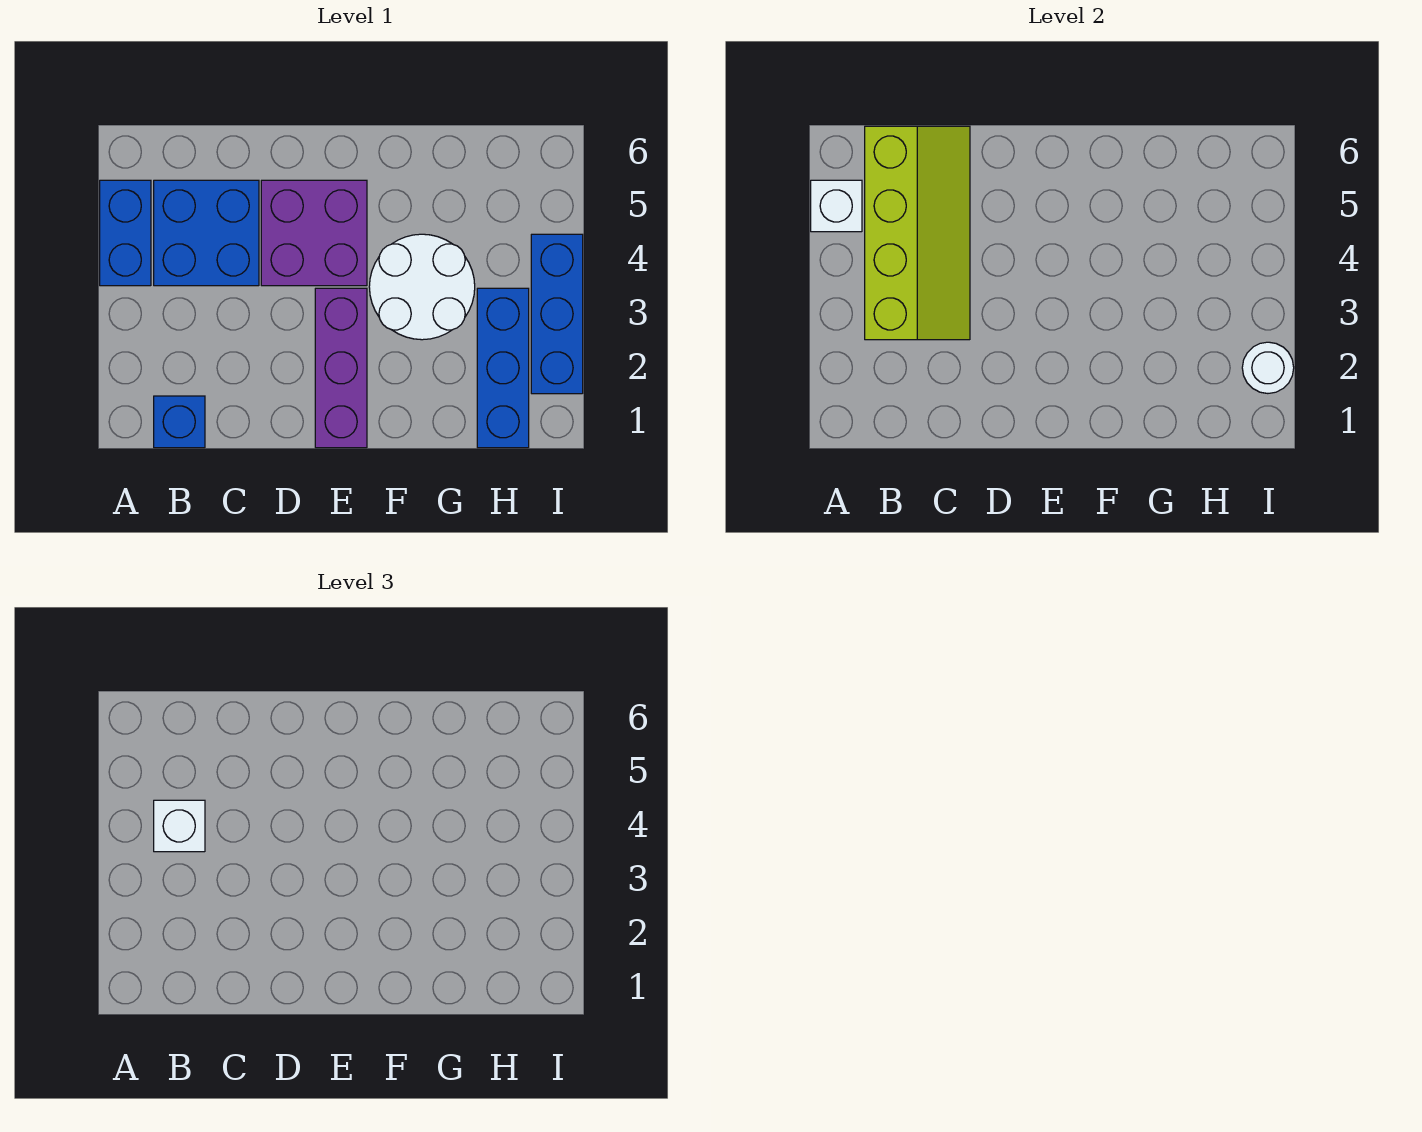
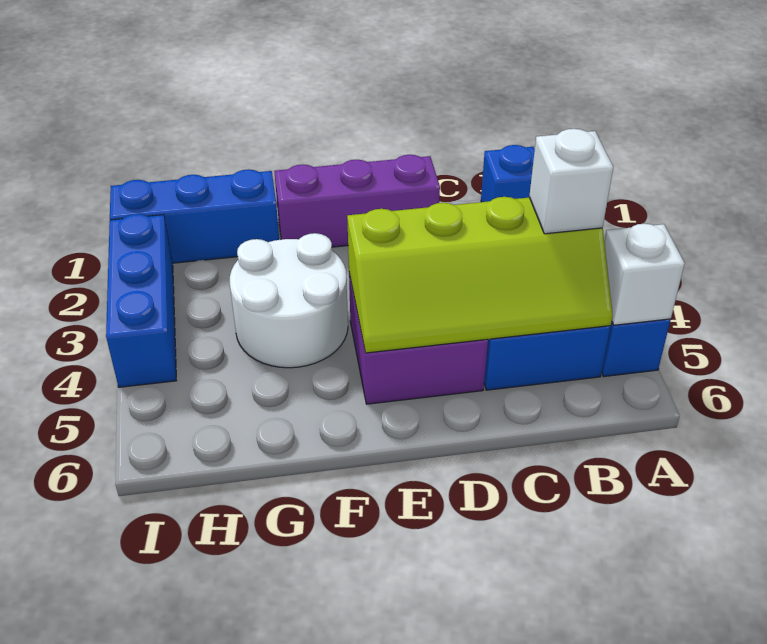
lime slope B3:C6 level 2 top B -> lime slope B4:E5 level 2 top 4
purple brick E1:E3 level 1 -> purple brick D1:F1 level 1
blue brick H1:H3 level 1 -> blue brick G1:I1 level 1
white round brick I2 level 2 -> none

